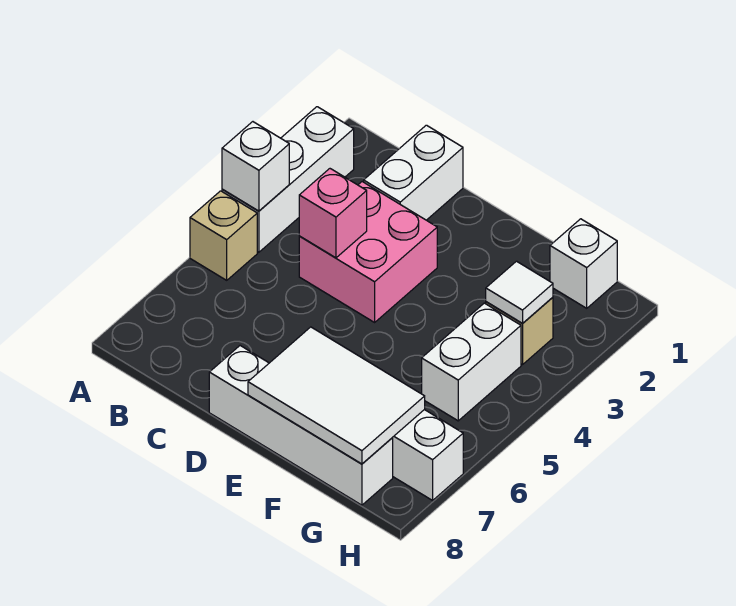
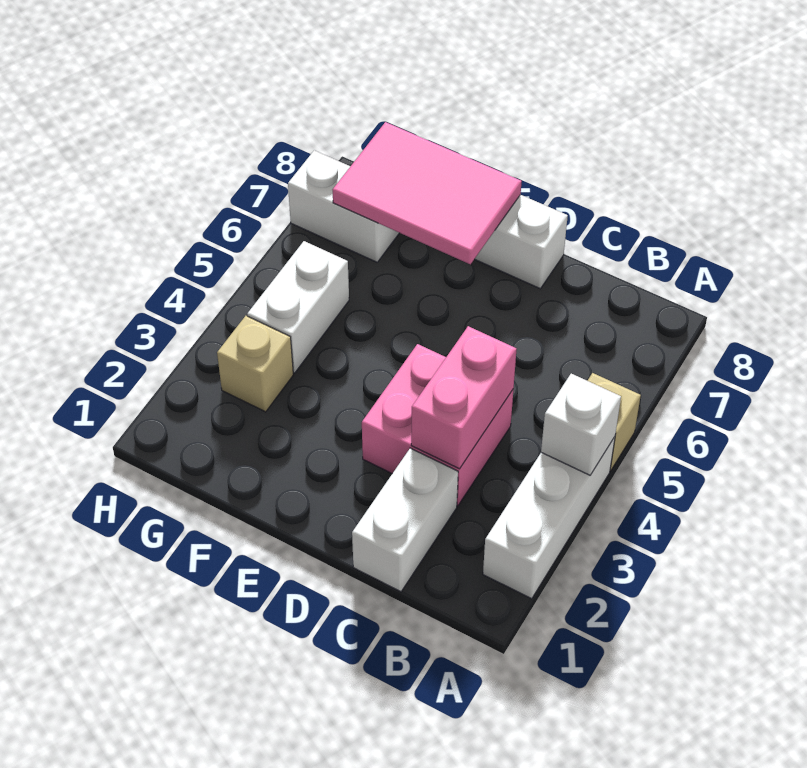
pink brick C4 level 2 -> pink brick C3:C4 level 2
white tile E7:G8 level 2 -> pink tile E7:G8 level 2
white brick G1 level 1 -> none
white tile G3 level 2 -> none

